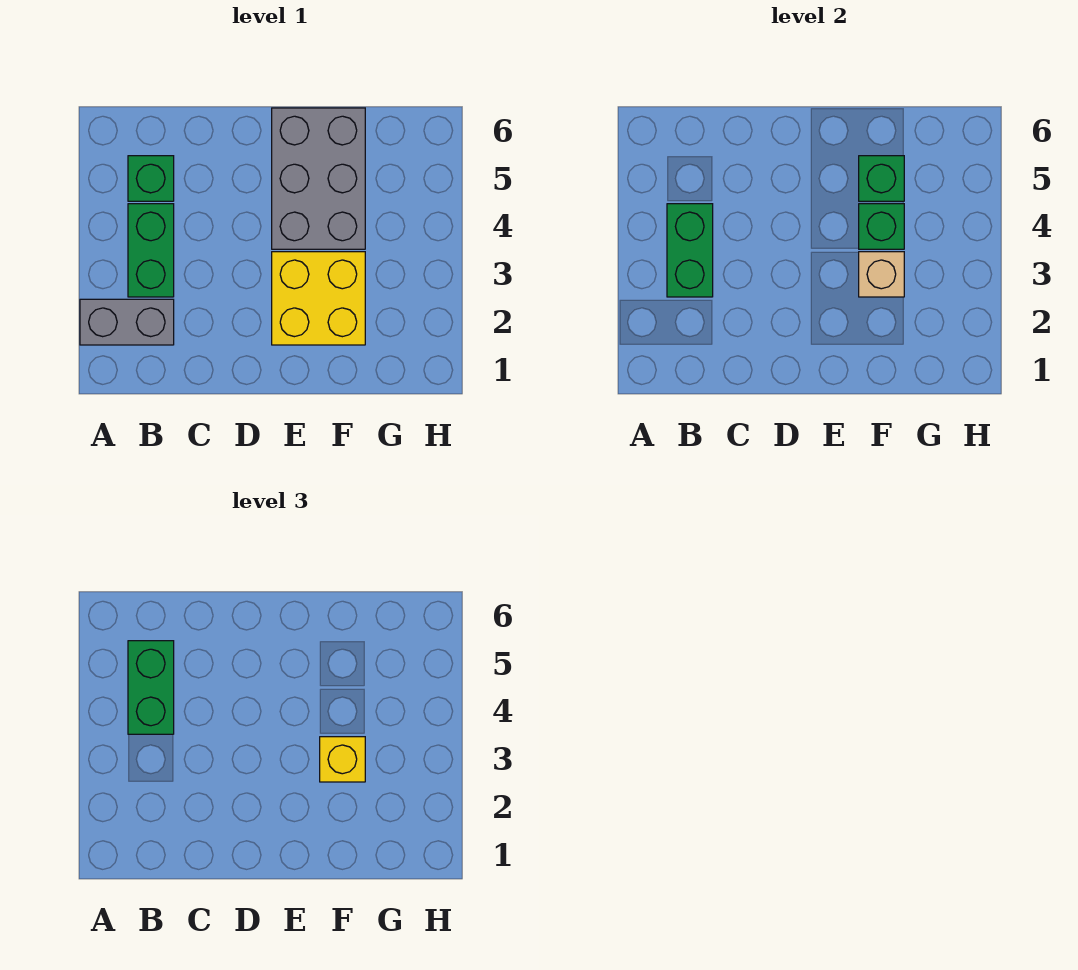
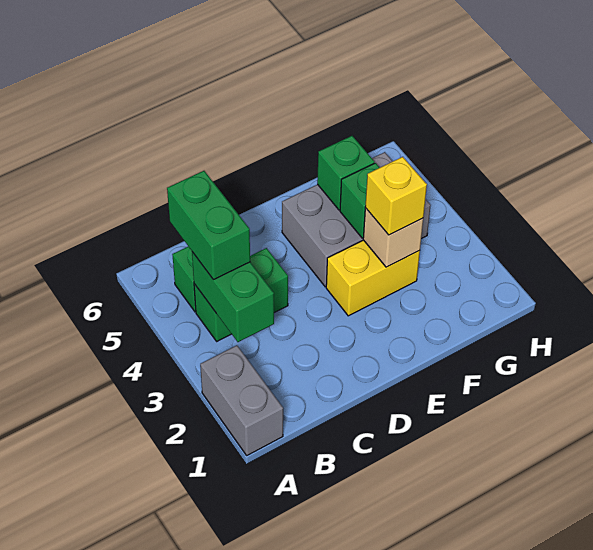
grey brick A2:B2 level 1 -> grey brick A1:A2 level 1
green brick B3:B4 level 1 -> green brick B4:C4 level 1
yellow brick E2:F3 level 1 -> yellow brick E3:F3 level 1
grey brick E4:F6 level 1 -> grey brick E4:G5 level 1

